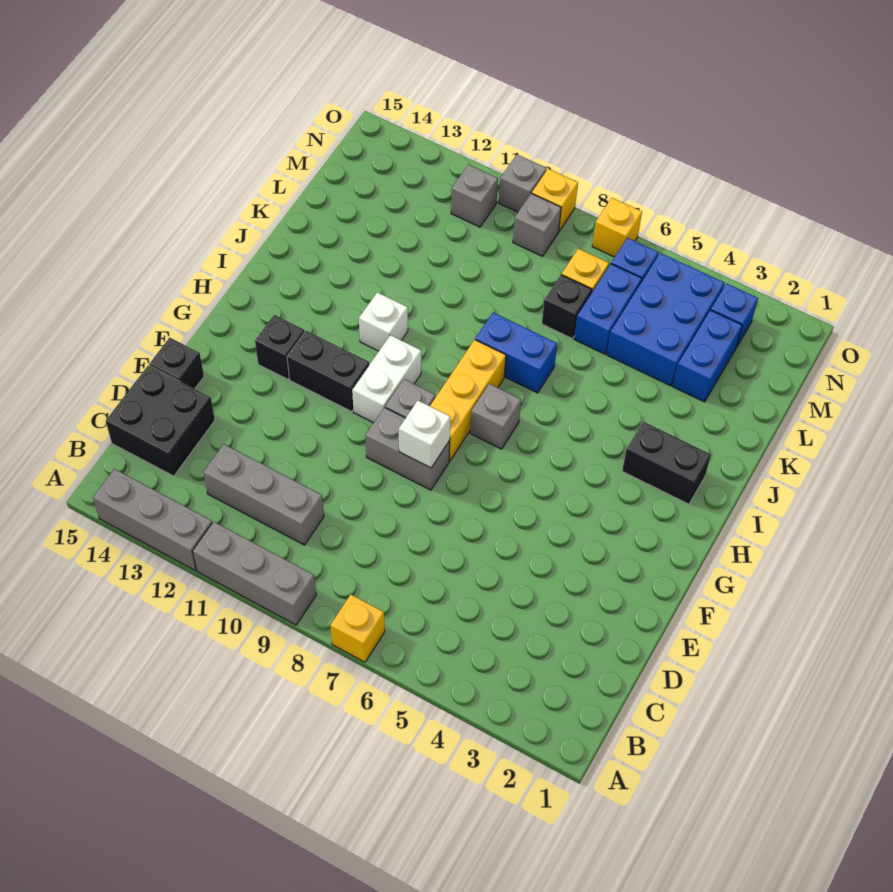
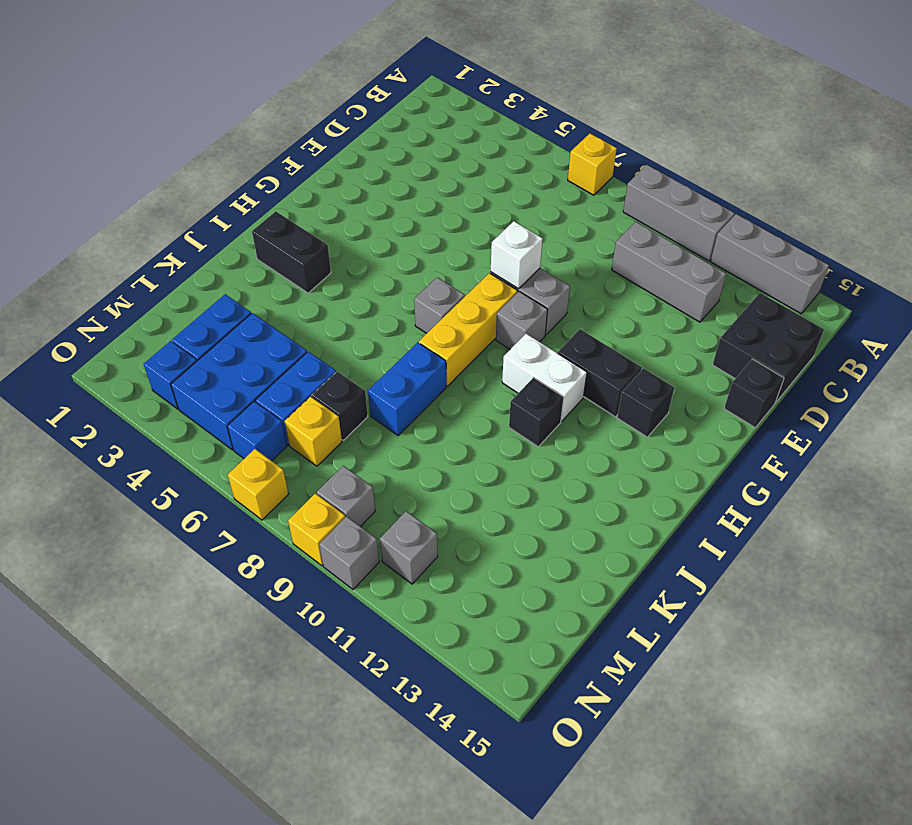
white brick G10:H10 level 1 -> white brick H10:H11 level 1
white brick I11 level 1 -> black brick I11 level 1
blue brick J7:J8 level 1 -> blue brick J8:K8 level 1

